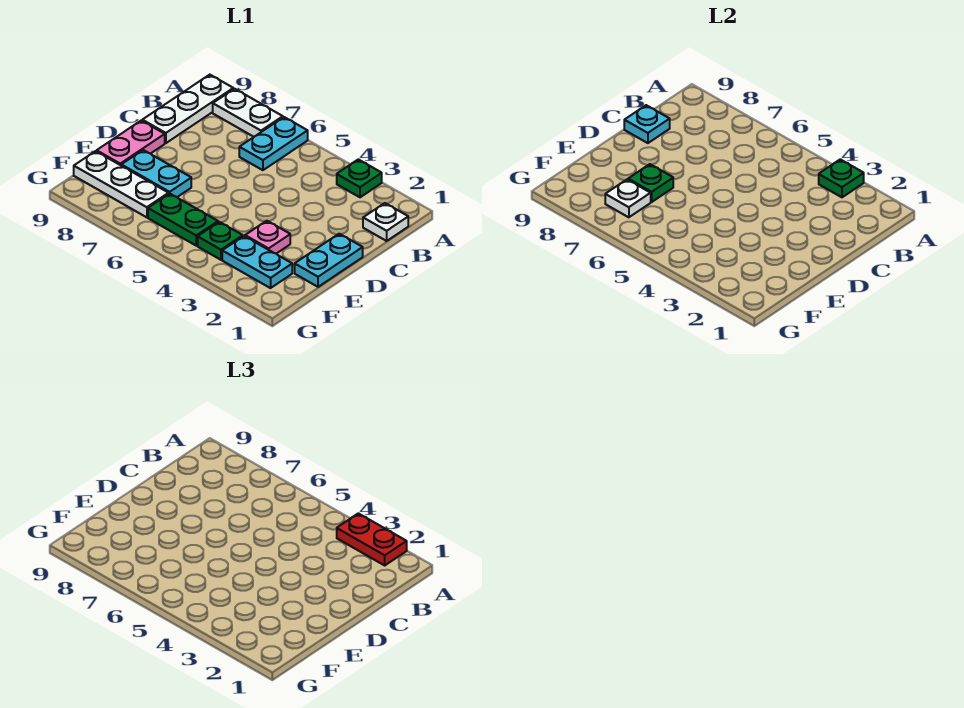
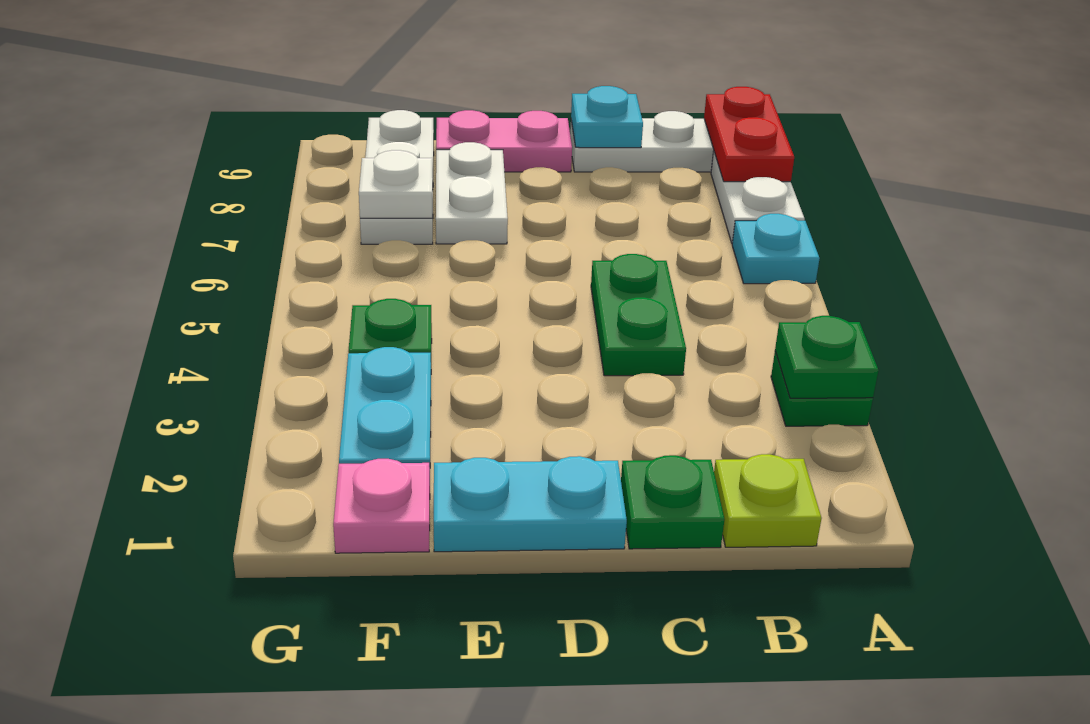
red plate A2:A3 level 3 -> red plate A8:A9 level 2
cyan plate A6:B6 level 1 -> cyan plate A6 level 1
white plate B1 level 1 -> lime plate B1 level 1
pink plate E3 level 1 -> pink plate F1 level 1
cyan plate E7:E8 level 1 -> white plate E7:E8 level 1
green plate E7 level 2 -> green plate C1 level 1
green plate F5:F6 level 1 -> green plate C4:C5 level 1

